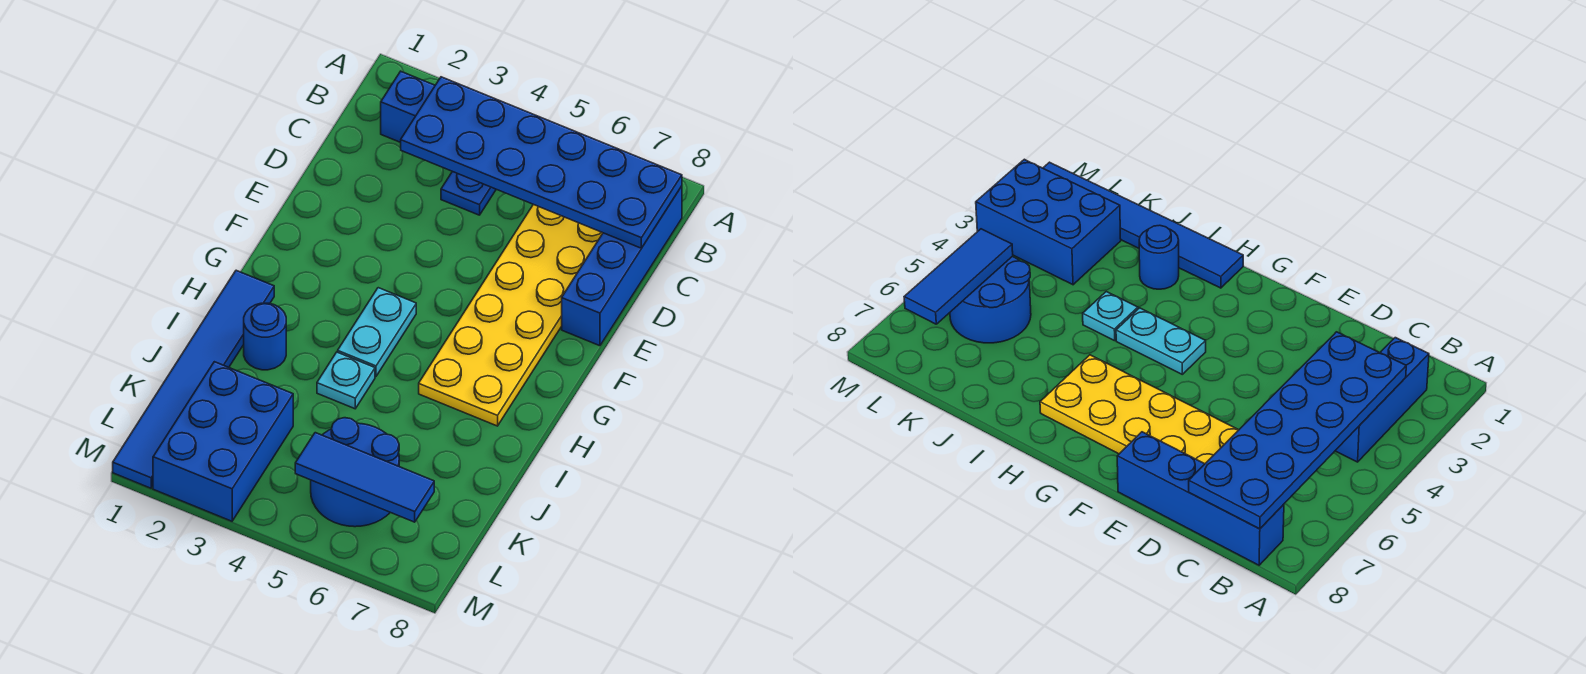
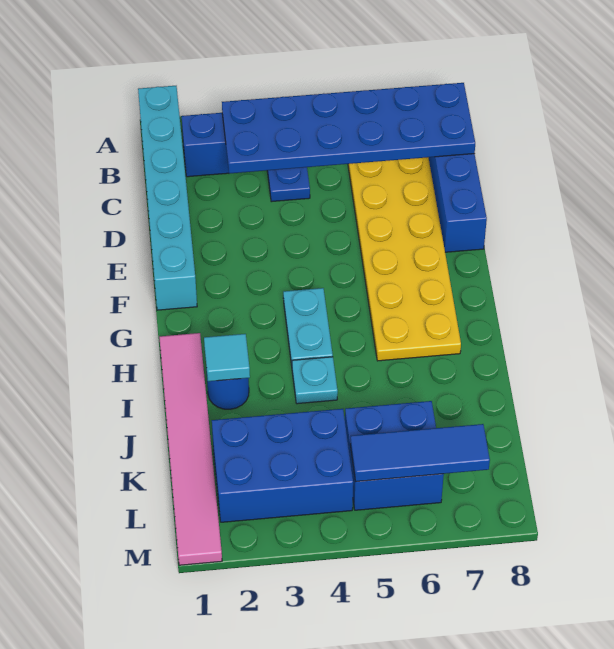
none -> cyan brick A1:F1 level 1
blue tile H1:M1 level 1 -> pink tile H1:M1 level 1
none -> cyan tile I2 level 2
blue brick K2:M3 level 1 -> blue brick K2:L4 level 1
blue round brick K5:L6 level 1 -> blue brick K5:L6 level 1

